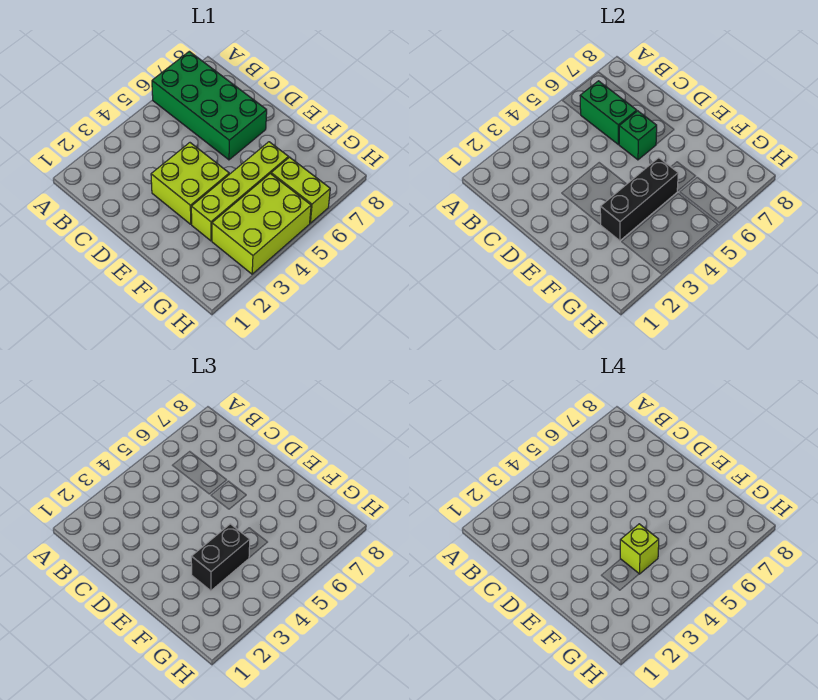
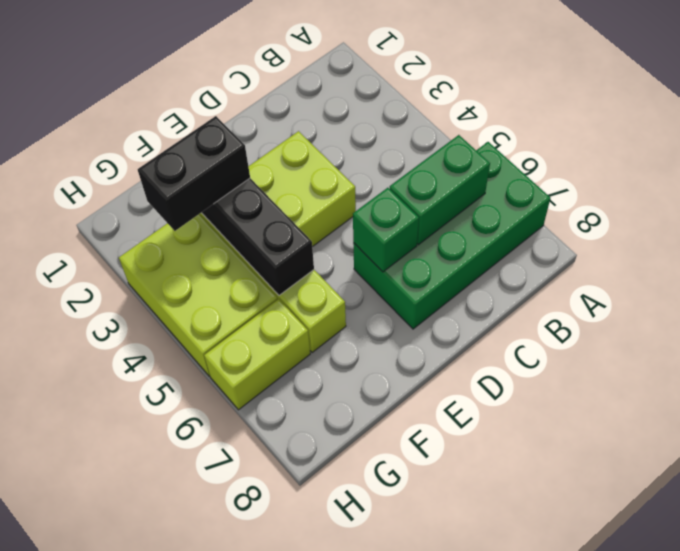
black brick F3:F4 level 3 -> black brick F3:G3 level 3
lime brick F4 level 4 -> none

